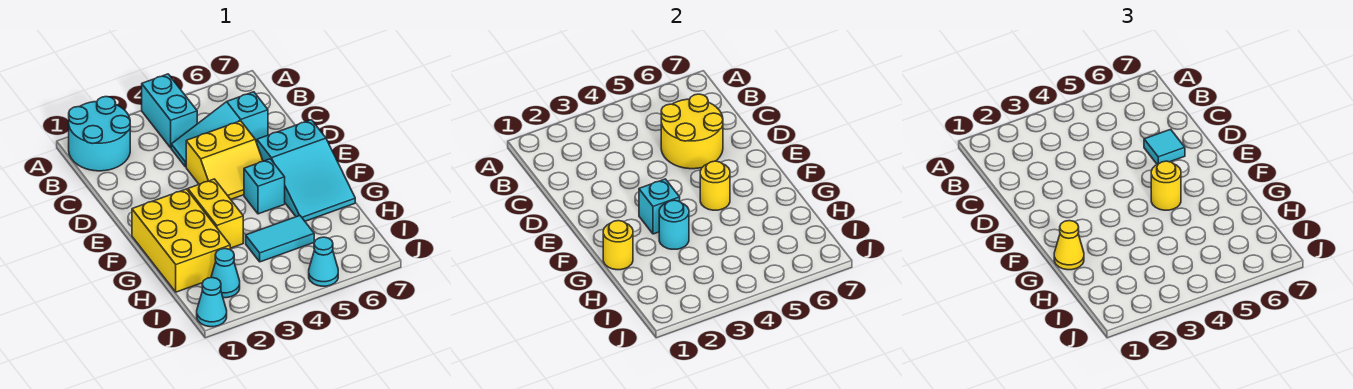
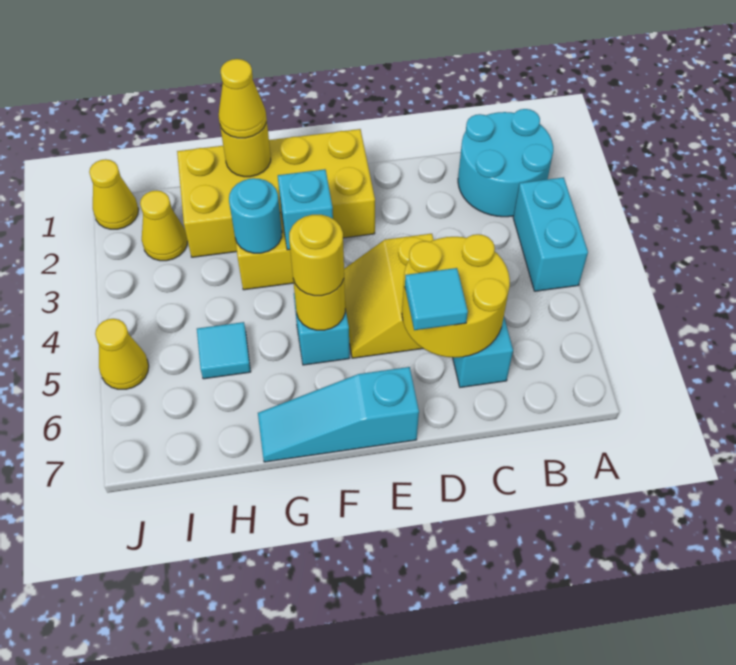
cyan brick A4:B4 level 1 -> cyan brick A3:A4 level 1
cyan slope E6:G7 level 1 top E -> cyan slope E7:G7 level 1 top E
yellow brick F1:H2 level 1 -> yellow brick E1:H2 level 1
cyan tile H4:H5 level 1 -> cyan tile H5 level 1
cyan cone I2 level 1 -> yellow cone I2 level 1
cyan cone J1 level 1 -> yellow cone J1 level 1
cyan cone J5 level 1 -> yellow cone J5 level 1

